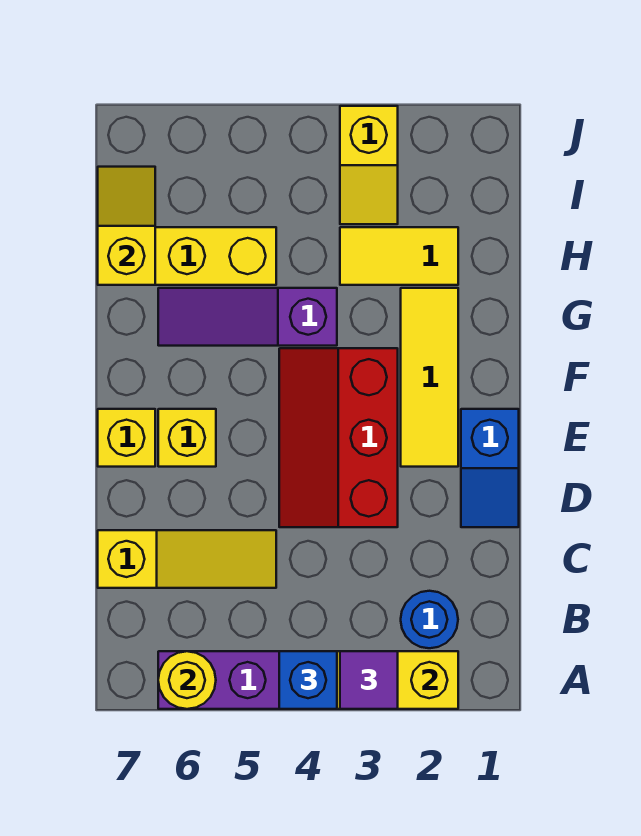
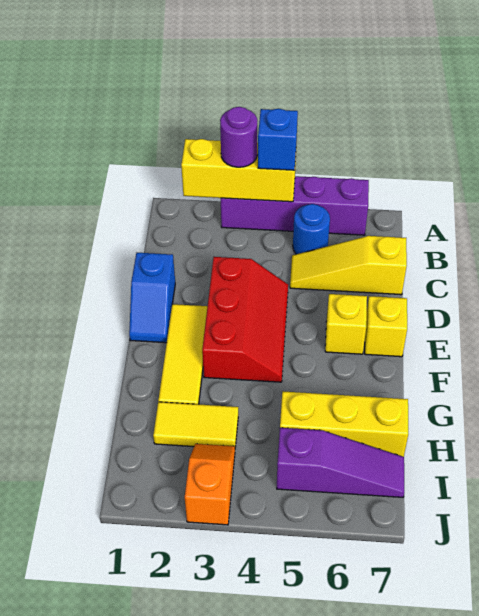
purple tile A3 level 3 -> purple round brick A3 level 3
yellow round brick A6 level 2 -> none
blue round brick B2 level 1 -> blue round brick B5 level 1
blue slope D1:E1 level 1 top E -> blue slope D1:E1 level 1 top D
purple slope G4:G6 level 1 top 4 -> purple slope I5:I7 level 1 top 5
yellow slope H7:I7 level 2 top H -> none
yellow slope I3:J3 level 1 top J -> orange slope I3:J3 level 1 top J

